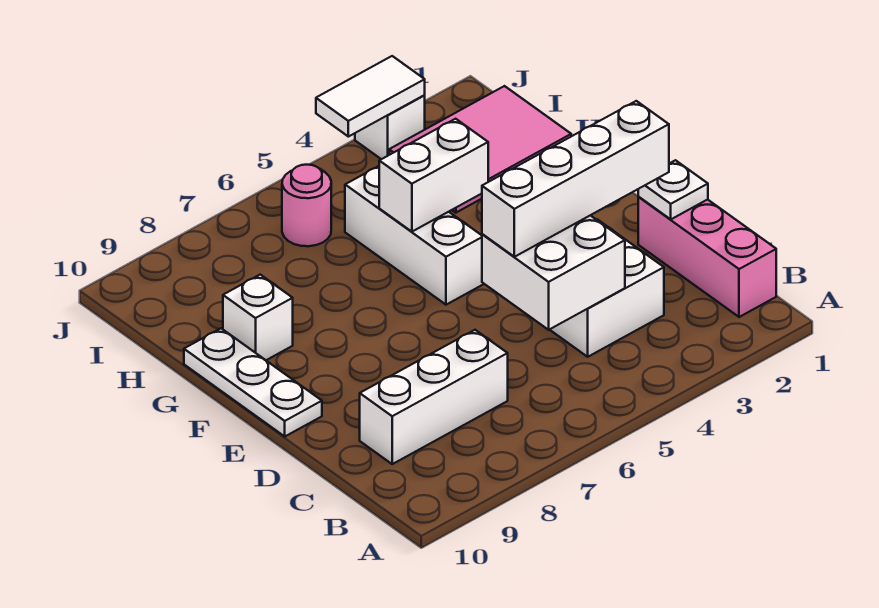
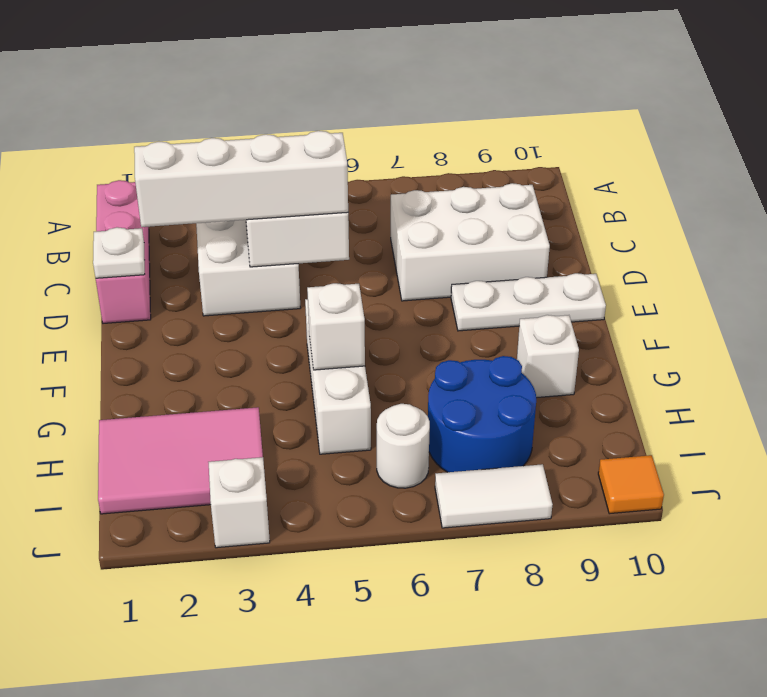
white brick C7:C9 level 1 -> white brick C7:D9 level 1
white plate E10:G10 level 1 -> white plate E8:E10 level 1
white brick G4:G5 level 2 -> white brick G5 level 2
none -> blue round brick H7:I8 level 1
pink round brick I6 level 1 -> white round brick I6 level 1
white tile J3:J4 level 2 -> white tile J7:J8 level 1
none -> orange tile J10 level 1

